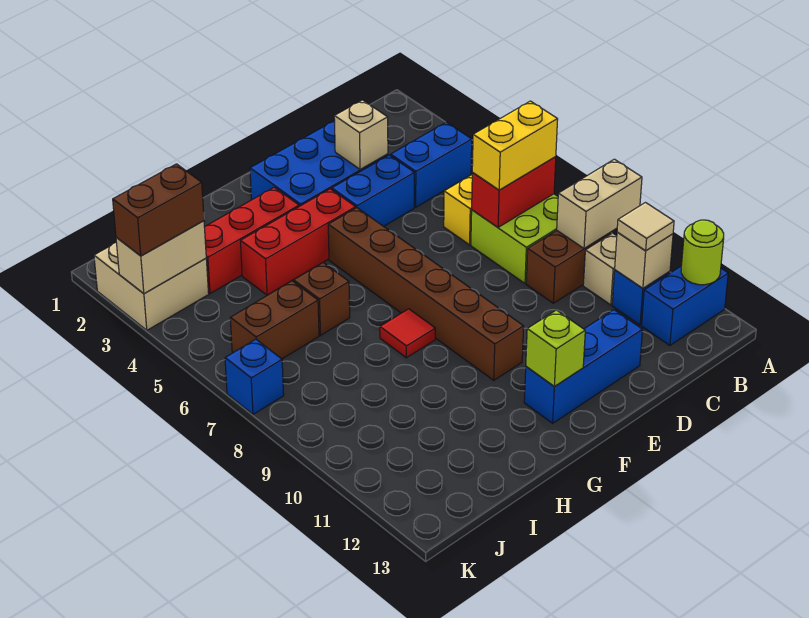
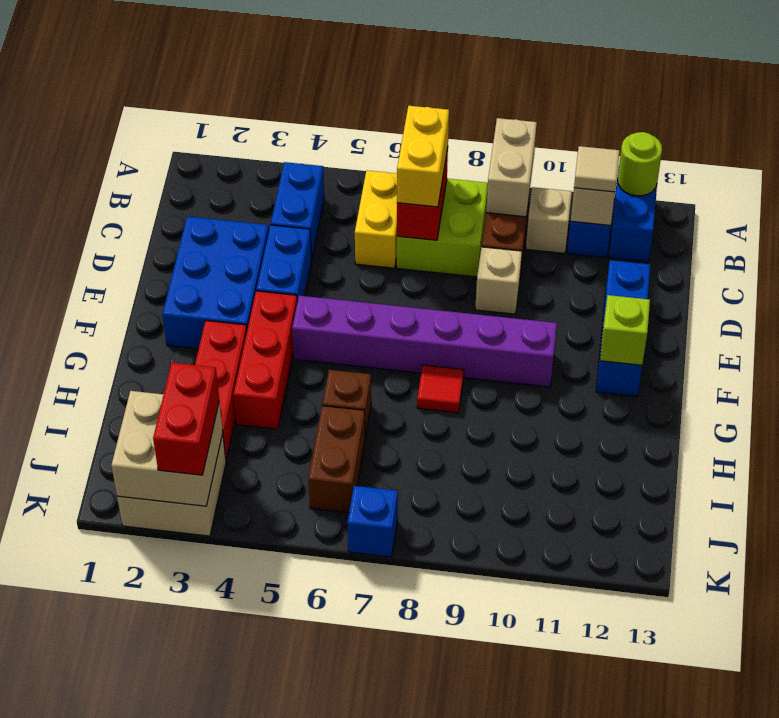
tan brick D3 level 2 -> tan brick D9 level 1
brown brick F5:F10 level 1 -> purple brick F5:F10 level 1
tan brick J3:K3 level 2 -> tan brick J2:K3 level 2
brown brick J3:K3 level 3 -> red brick J3:K3 level 3

